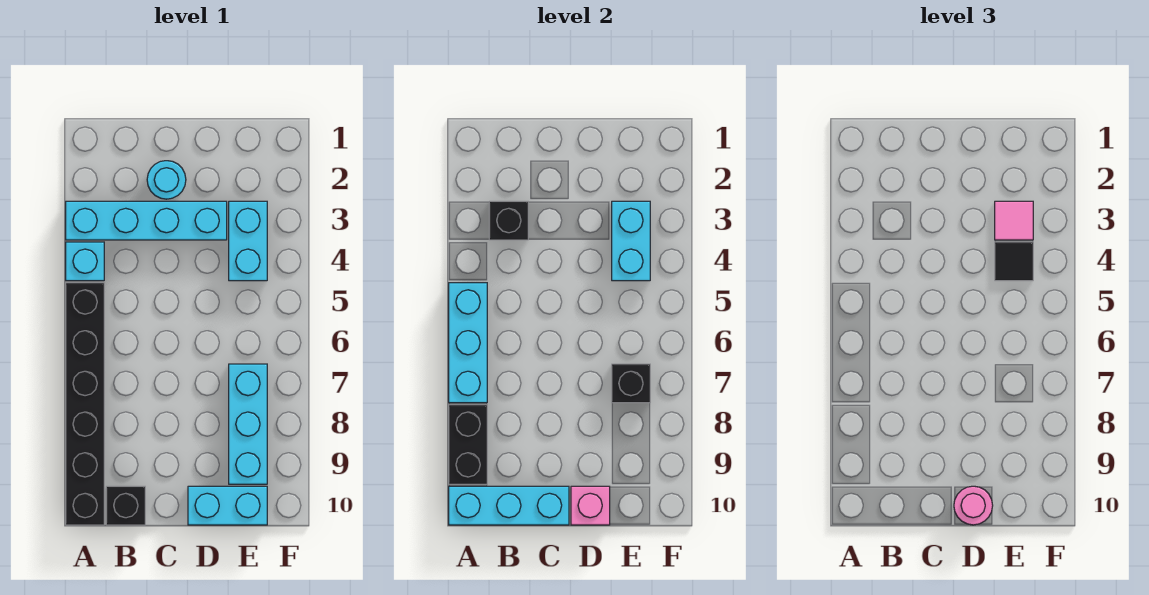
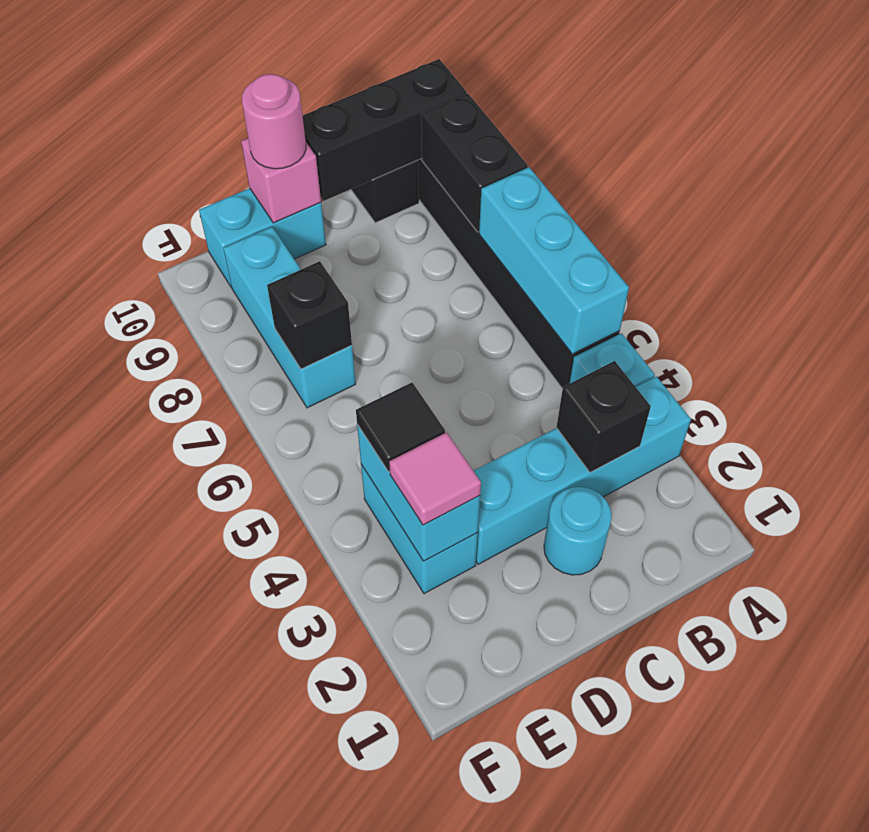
cyan brick A10:C10 level 2 -> black brick A10:C10 level 2

